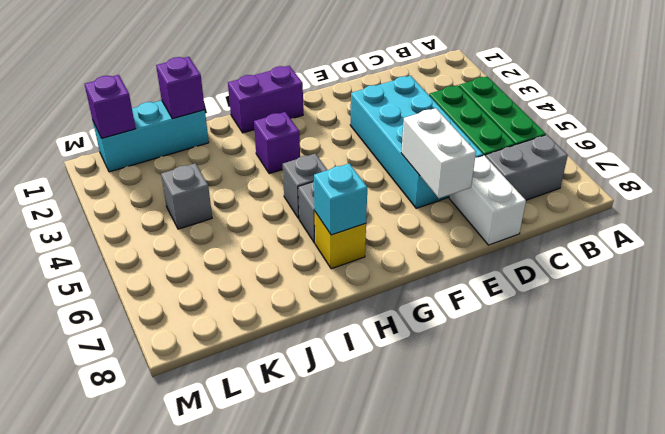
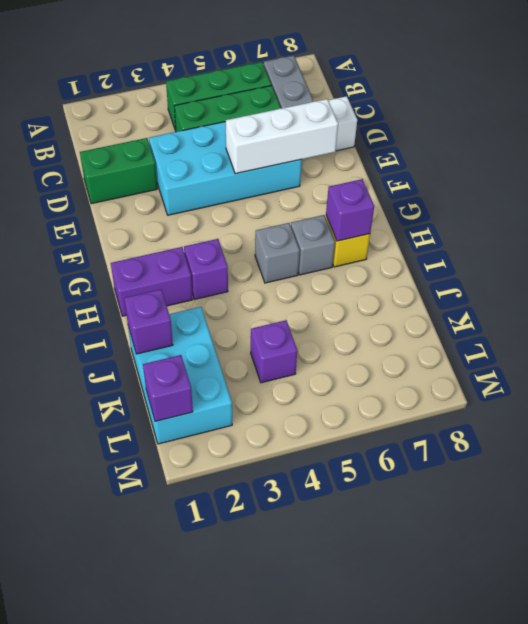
none -> green brick D1:D2 level 1
white brick E6:E7 level 2 -> white brick E5:E7 level 2
purple brick G1:H1 level 1 -> purple brick H1:H2 level 1
cyan brick H7 level 2 -> purple brick H7 level 2
cyan brick J1:L1 level 1 -> cyan brick J1:L2 level 1
grey brick K4 level 1 -> purple brick K4 level 1

